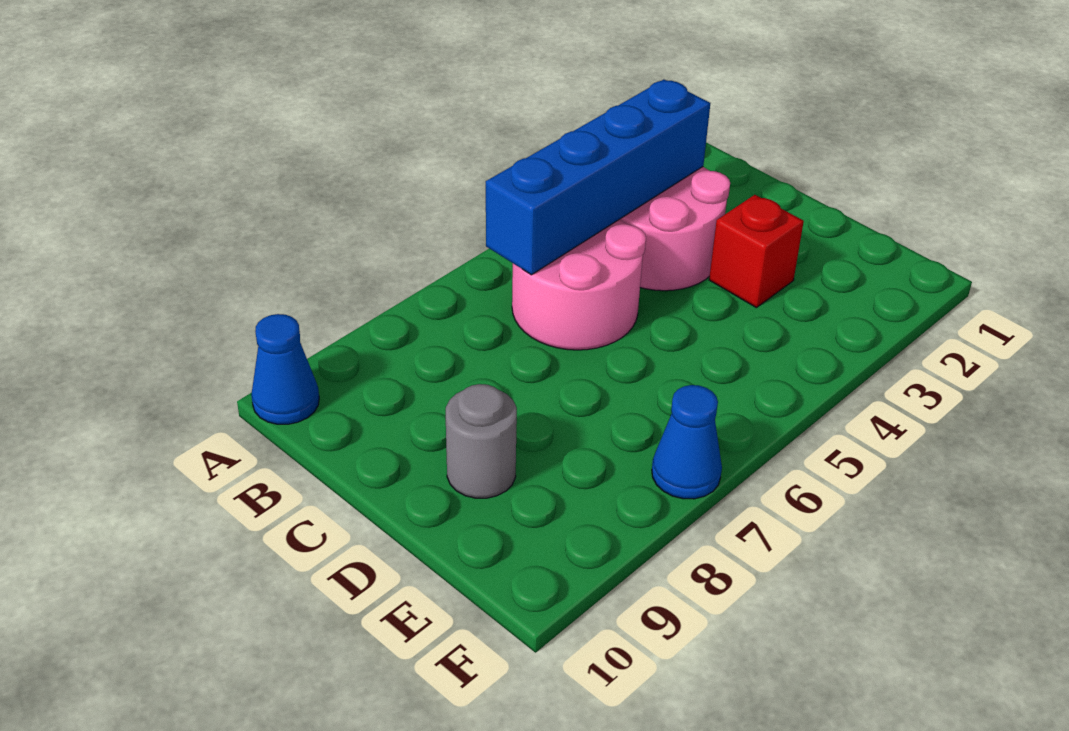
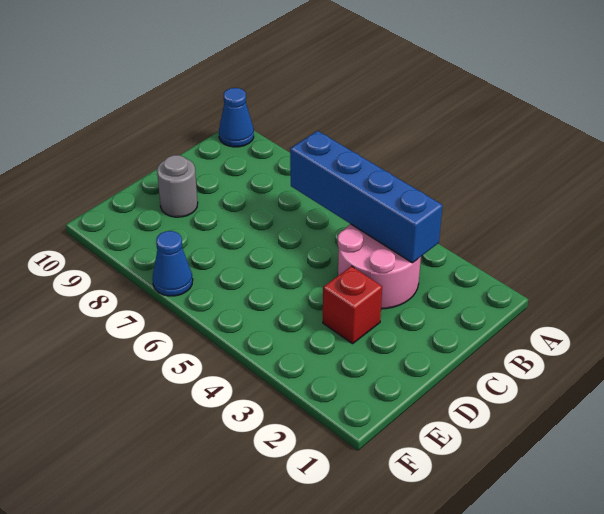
pink round brick B5:C6 level 1 -> none

